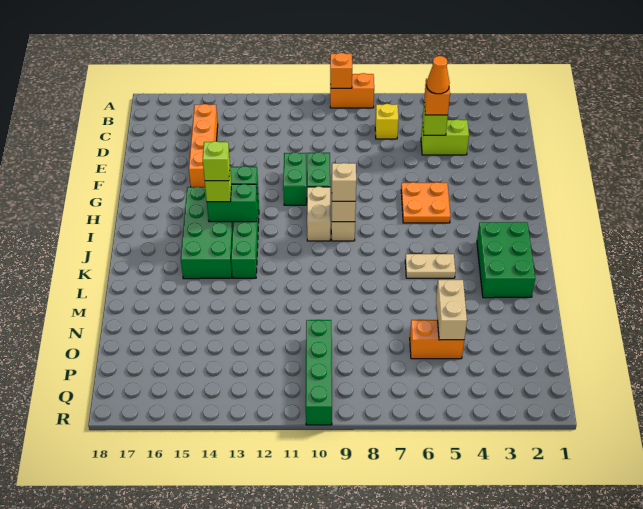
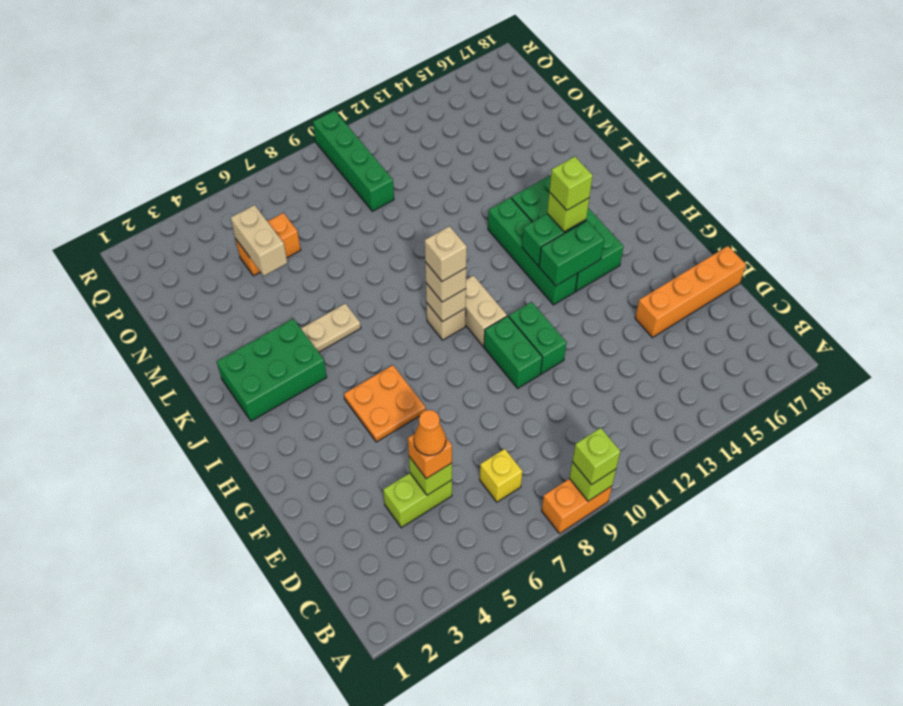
orange brick A9 level 2 -> lime brick A9 level 2
none -> lime brick A9 level 3
orange brick C15:F15 level 1 -> orange brick E15:E18 level 1
none -> tan brick I9 level 4
green brick J2:L3 level 1 -> green brick J2:K4 level 1

